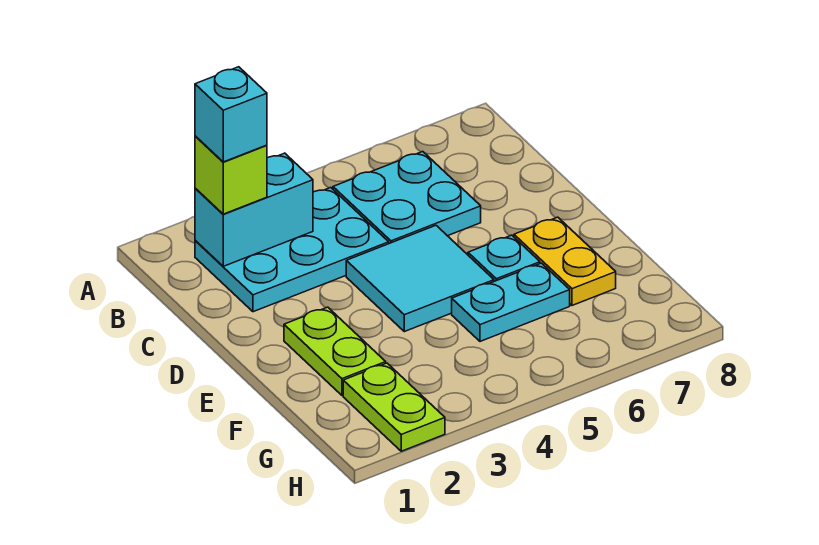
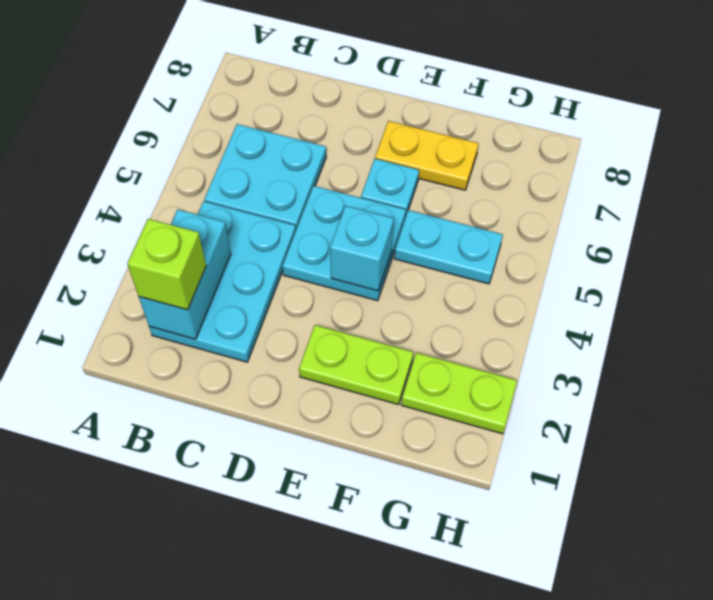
cyan brick B2 level 4 -> cyan brick E4 level 2
cyan tile D4:E5 level 1 -> cyan plate D4:E5 level 1
cyan plate F5:F6 level 1 -> cyan plate F5:G5 level 1

